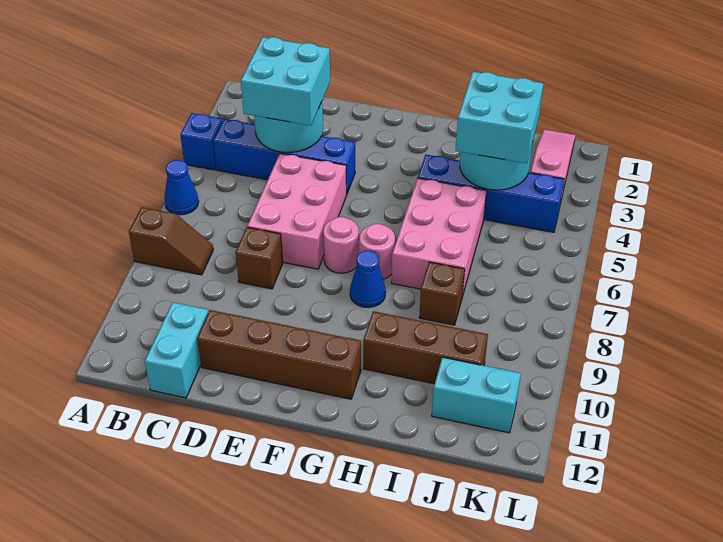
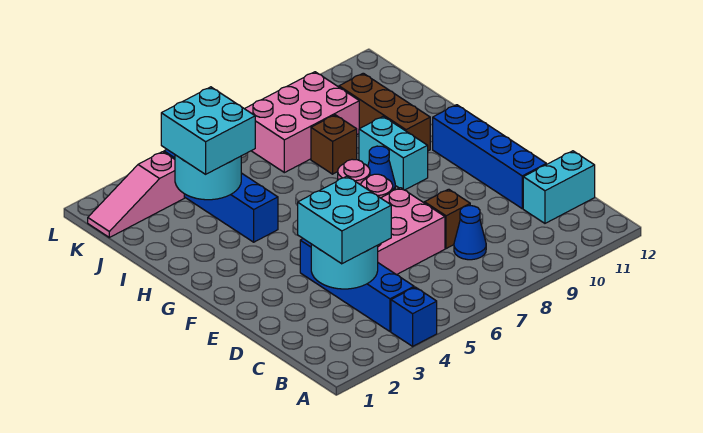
blue cone A6 level 1 -> blue cone C8 level 1
brown slope A8:B8 level 1 top A -> none
brown brick D11:G11 level 1 -> blue brick D11:G11 level 1
pink brick H5:I7 level 1 -> pink brick J7:K9 level 1
cyan brick J11:K11 level 1 -> cyan brick G9:H9 level 1

